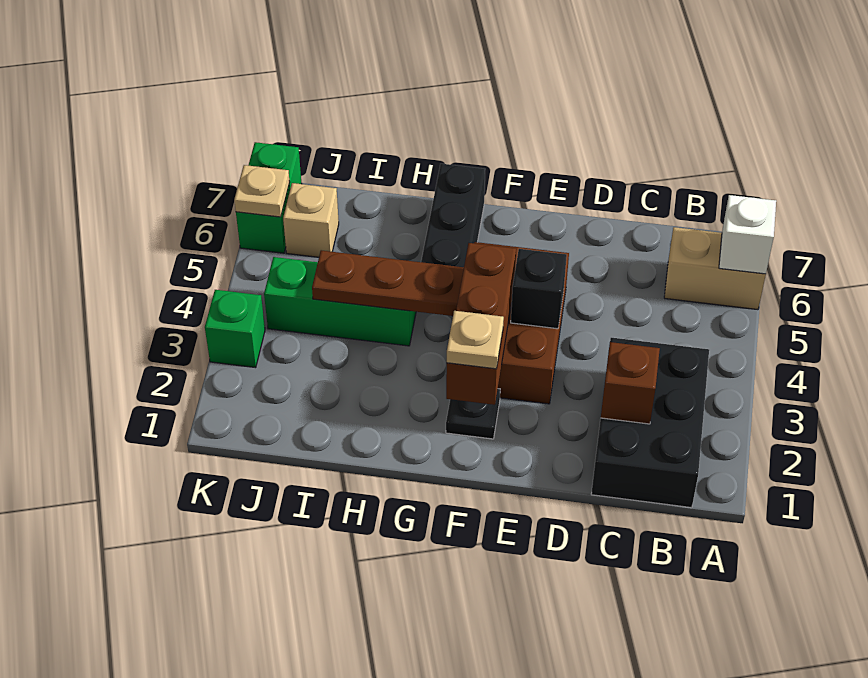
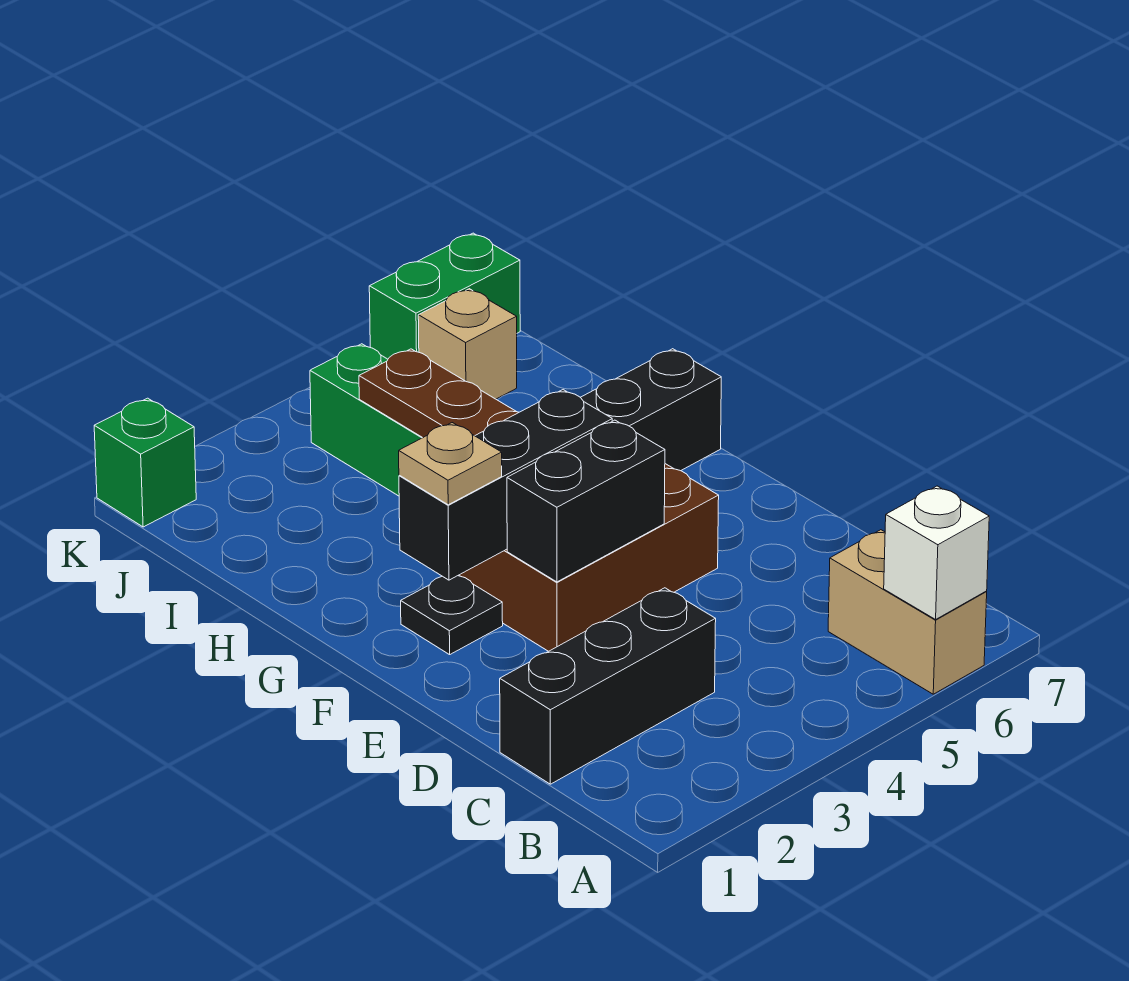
black brick B1:C3 level 1 -> black brick C1:C3 level 1
brown brick C2 level 2 -> none
black brick E4 level 2 -> black brick E3:E4 level 2
brown brick F2:F4 level 2 -> black brick F2:F4 level 2
green brick K3 level 1 -> green brick K1 level 1
tan plate K6 level 2 -> none

